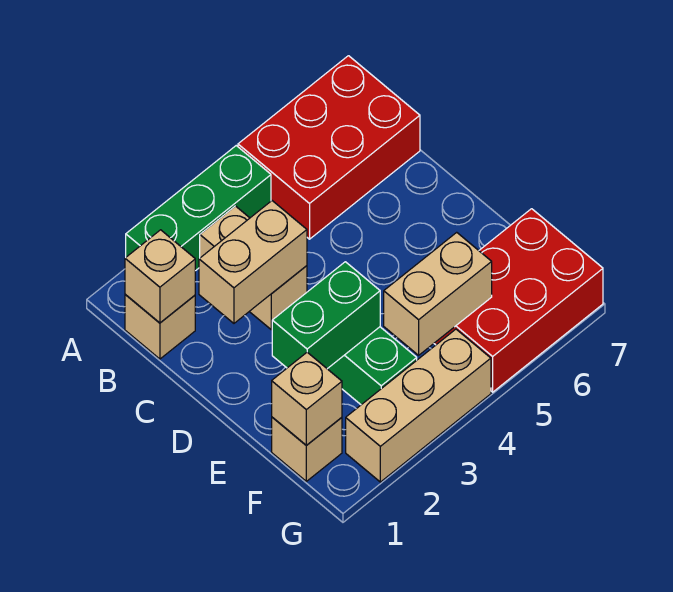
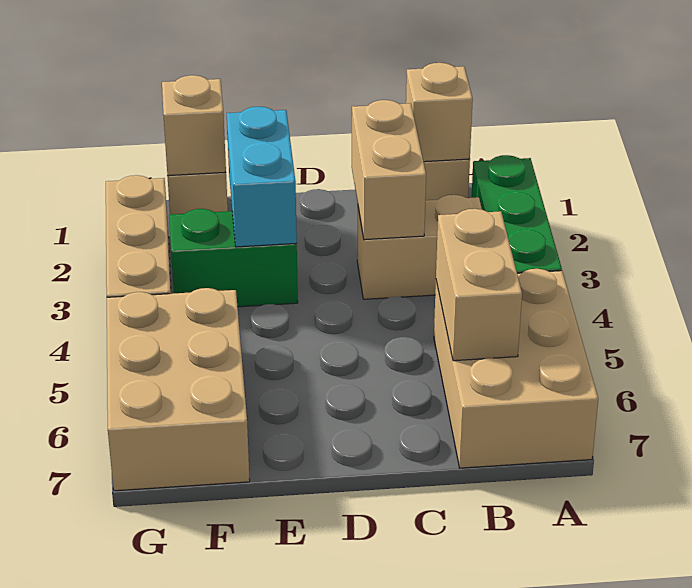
red brick A5:B7 level 1 -> tan brick A5:B7 level 1
green brick E2:E3 level 2 -> cyan brick E2:E3 level 2
tan brick F4:F5 level 2 -> tan brick B5:B6 level 2
red brick F5:G7 level 1 -> tan brick F5:G7 level 1

